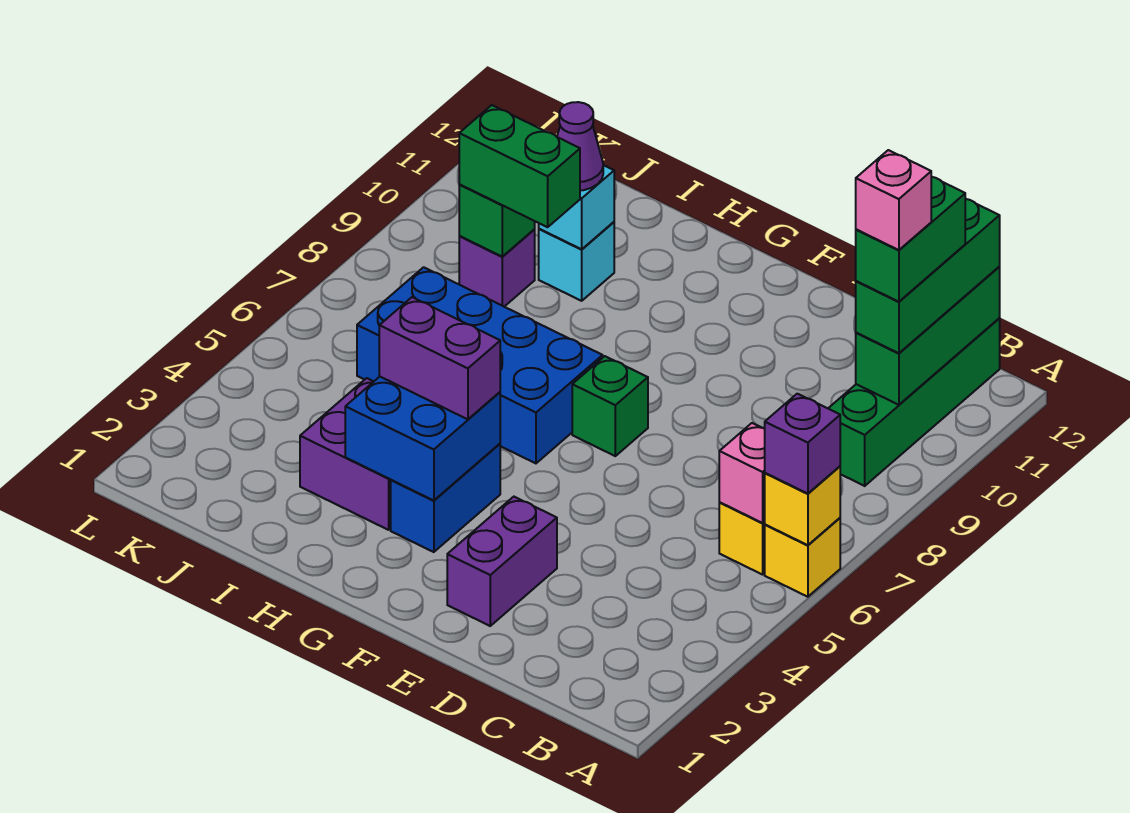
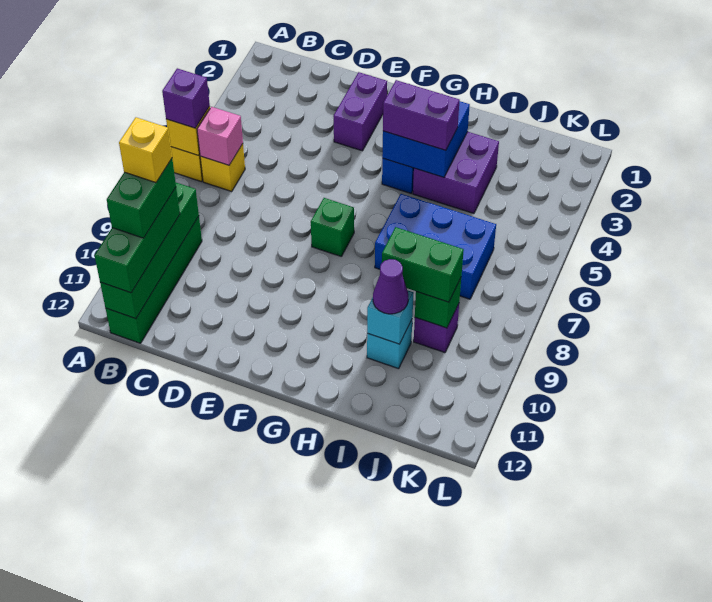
green brick B10:B12 level 2 -> green brick B9:B12 level 2
pink brick B10 level 5 -> yellow brick B10 level 5
blue brick G6:J7 level 1 -> blue brick H6:J7 level 1

